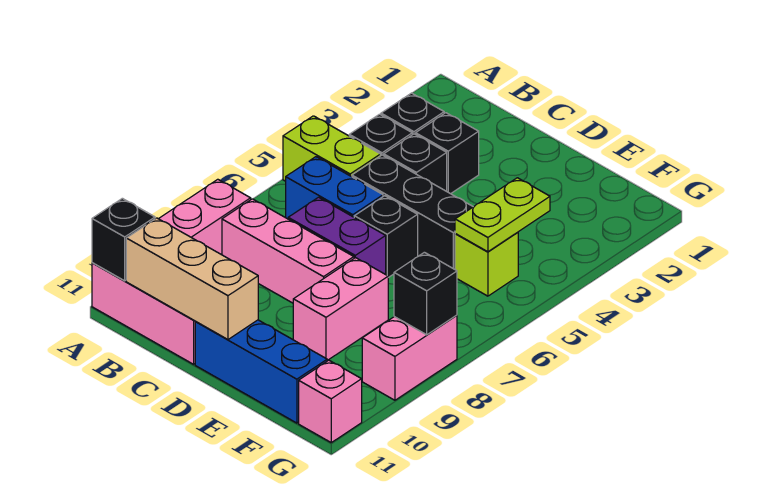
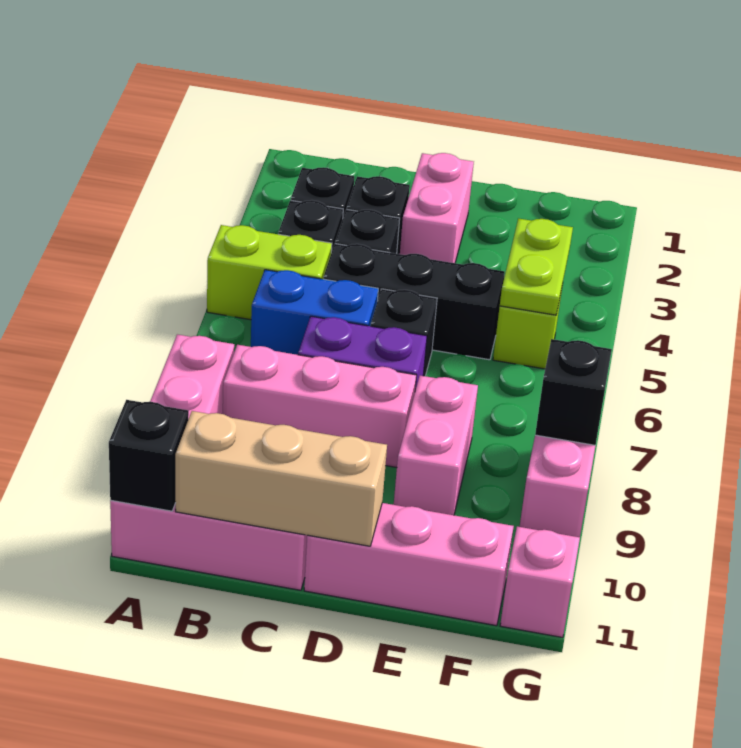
none -> pink brick D2:D3 level 1
blue brick D11:F11 level 1 -> pink brick D11:F11 level 1

